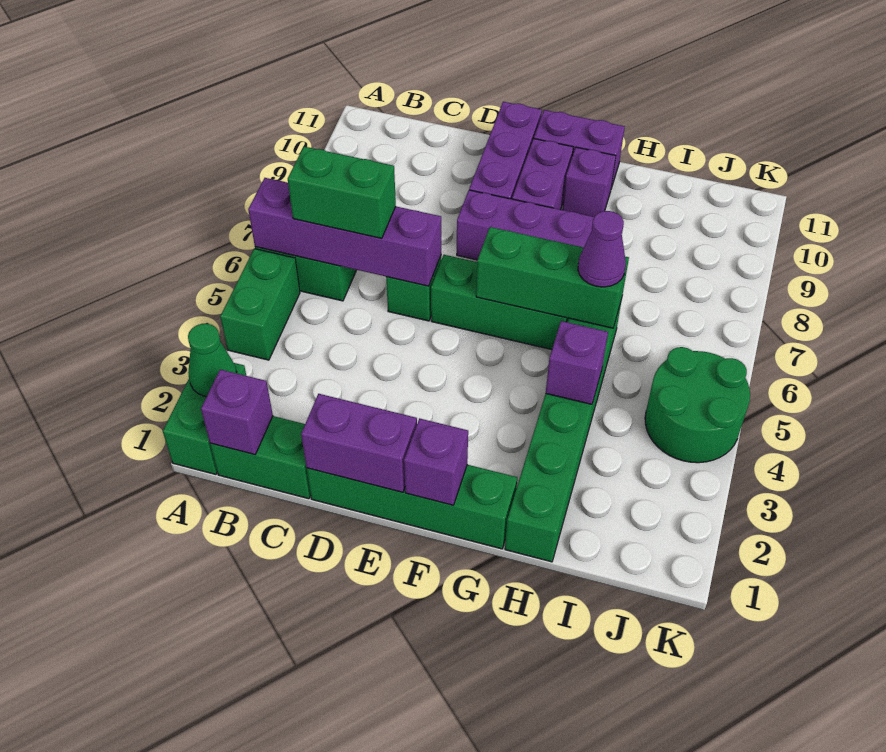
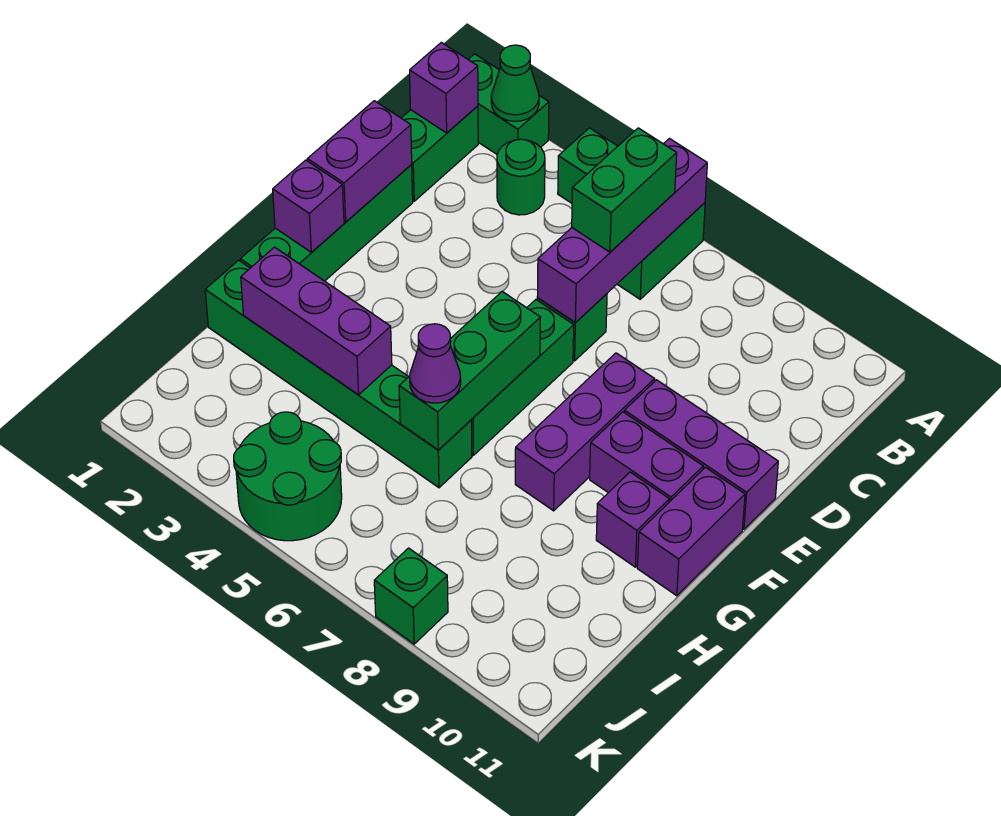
none -> green round brick B3 level 1
purple brick H4 level 2 -> purple brick H2:H4 level 2
none -> green brick K8 level 1

